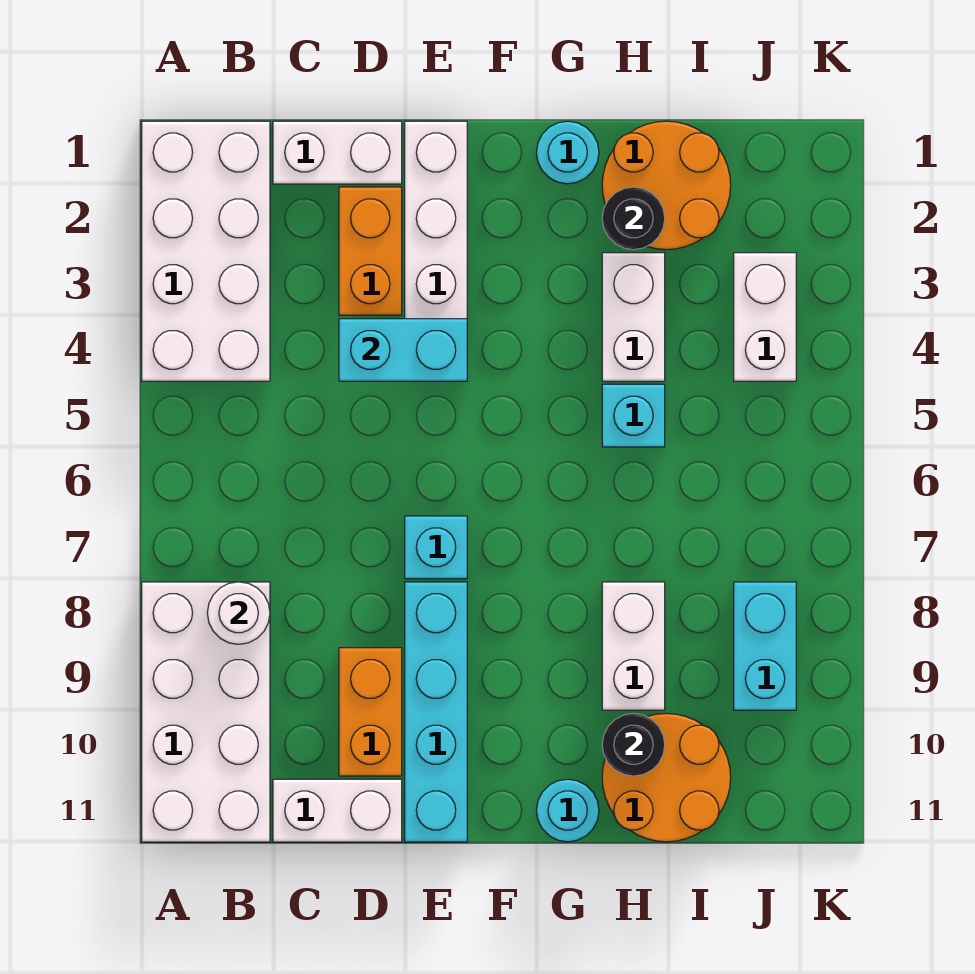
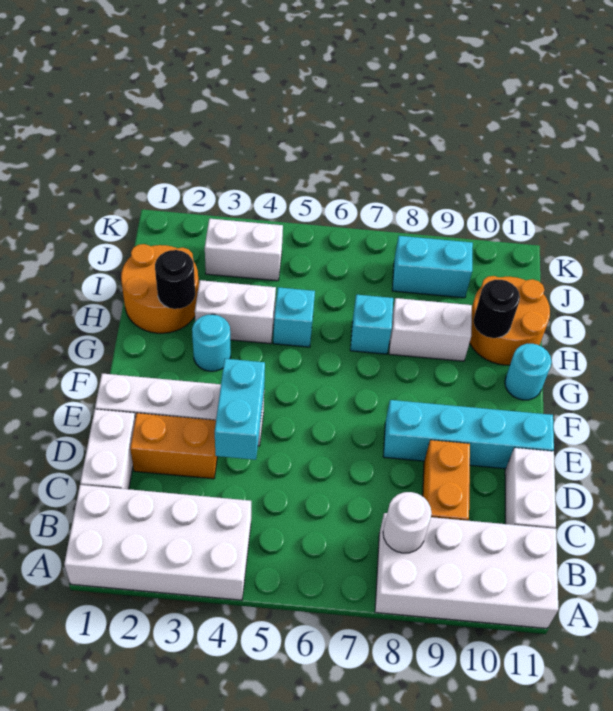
orange brick D9:D10 level 1 -> orange brick C9:D9 level 1
cyan brick E7 level 1 -> cyan brick H7 level 1
cyan round brick G1 level 1 -> cyan round brick G3 level 1

